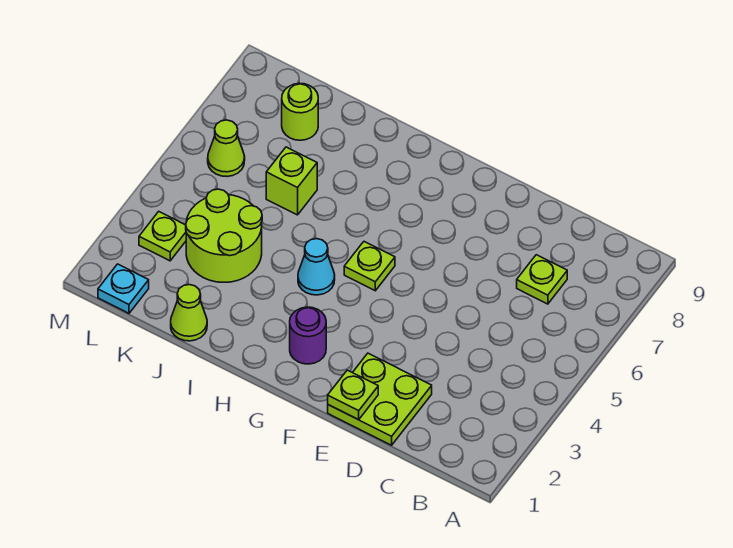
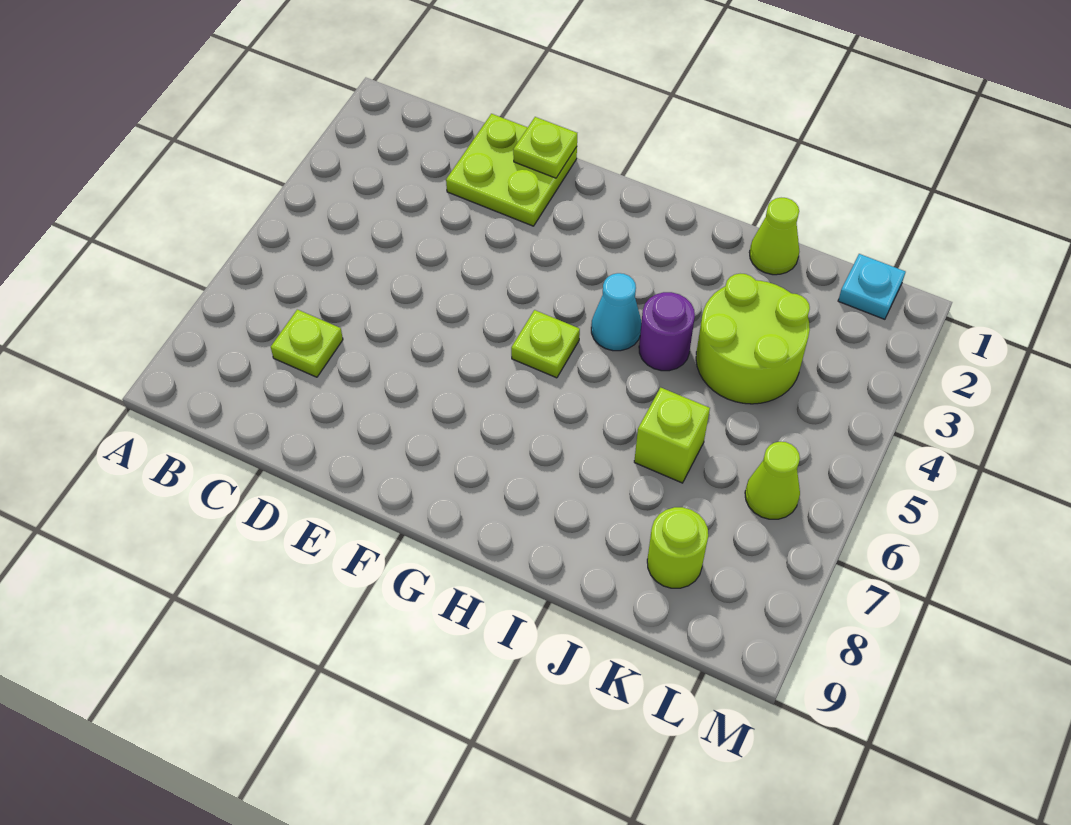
purple round brick G2 level 1 -> purple round brick I4 level 1
lime plate L3 level 1 -> none

